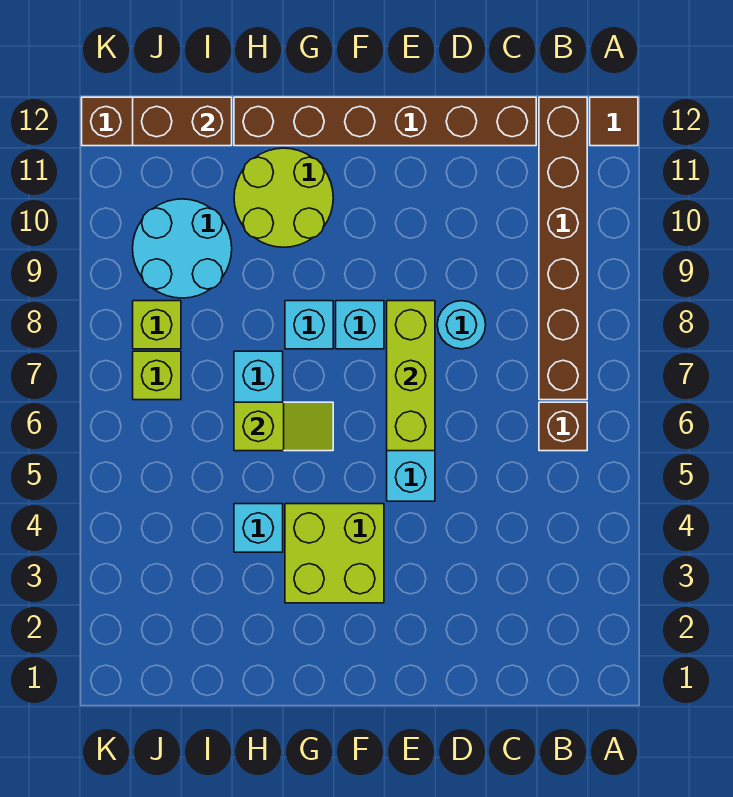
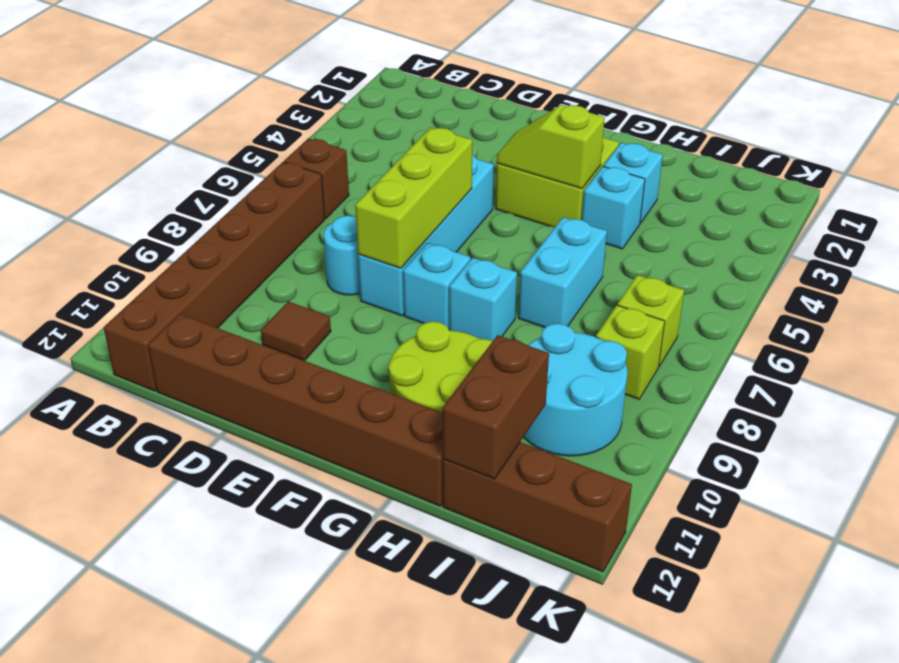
brown tile A12 level 1 -> brown tile D10 level 1
lime slope G6:H6 level 2 top H -> lime slope F4:G4 level 2 top G
none -> cyan brick H3 level 1
brown brick I12:J12 level 2 -> brown brick I11:I12 level 2

